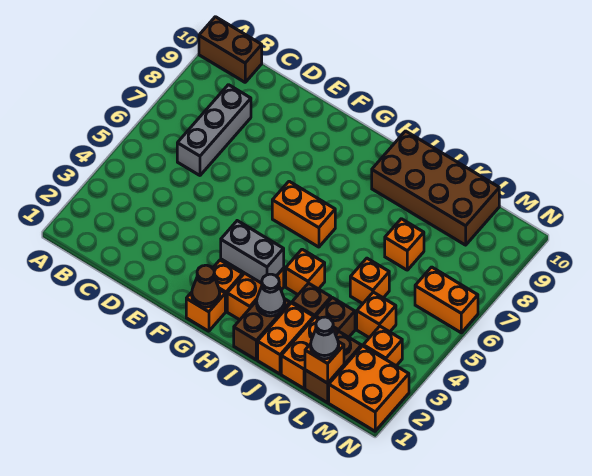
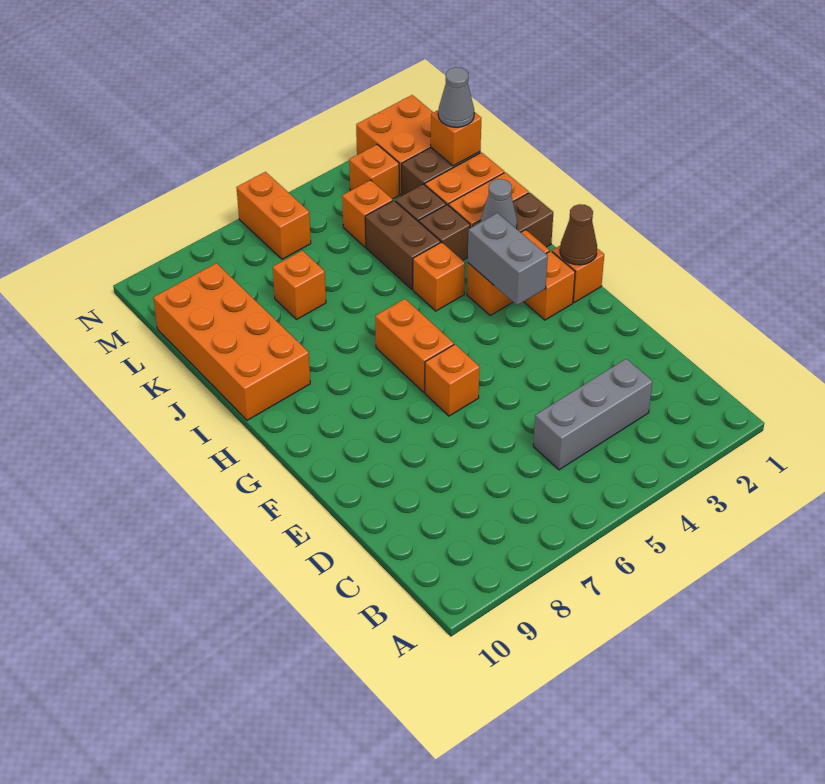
brown brick A10:B10 level 1 -> brown brick J4:K4 level 1
grey brick C6:C8 level 1 -> grey brick C3:C5 level 1
brown brick I9:L10 level 1 -> orange brick I9:L10 level 1
orange brick K5 level 1 -> orange brick F6 level 1

